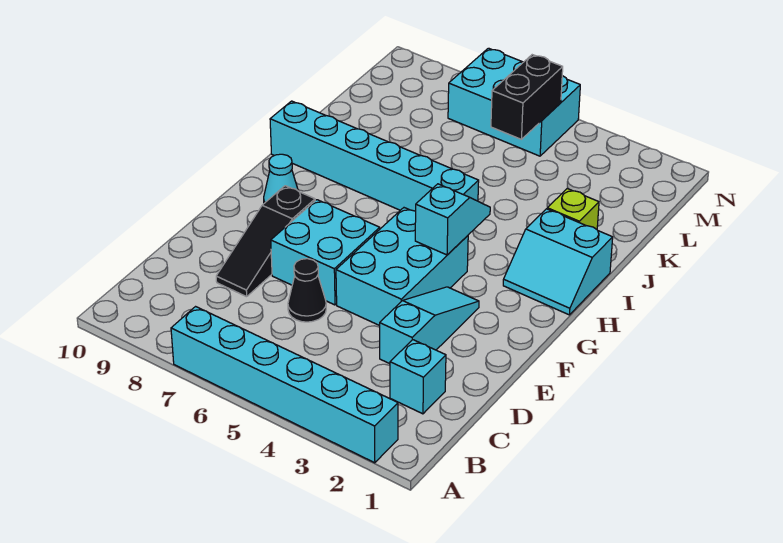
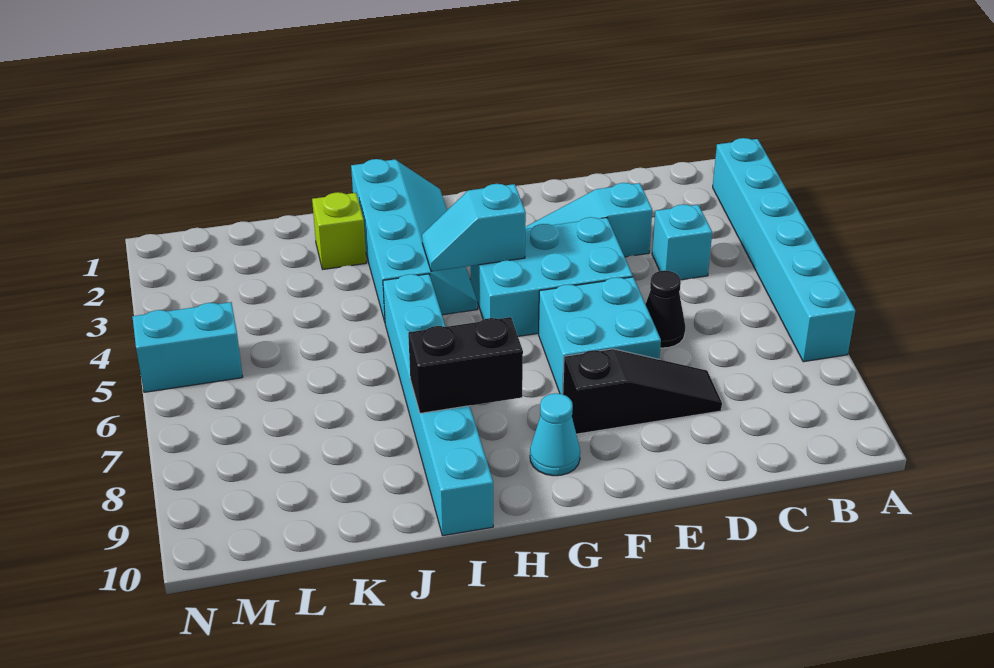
cyan brick C2 level 1 -> cyan brick C4 level 1
cyan slope H1:I2 level 1 top I -> cyan slope H1:I4 level 1 top I
black brick L5:M5 level 2 -> black brick H8:I8 level 2
cyan brick M5:N7 level 1 -> cyan brick M5:N5 level 1

